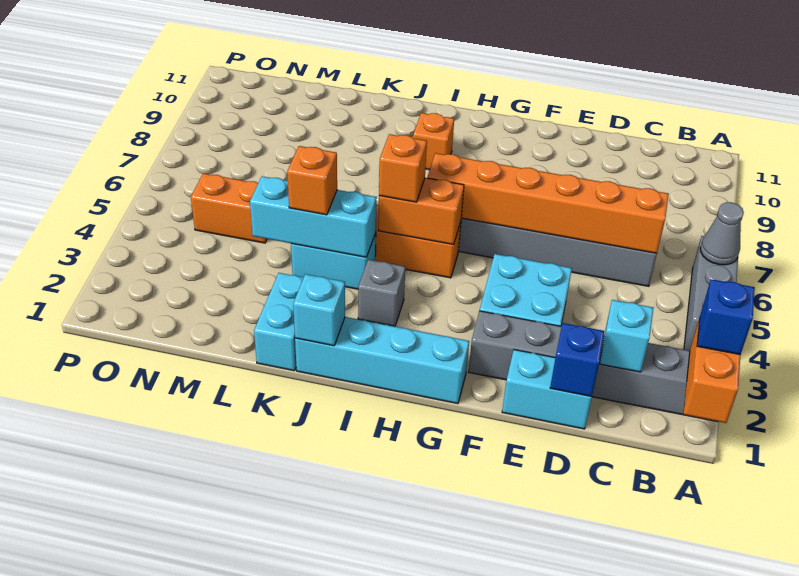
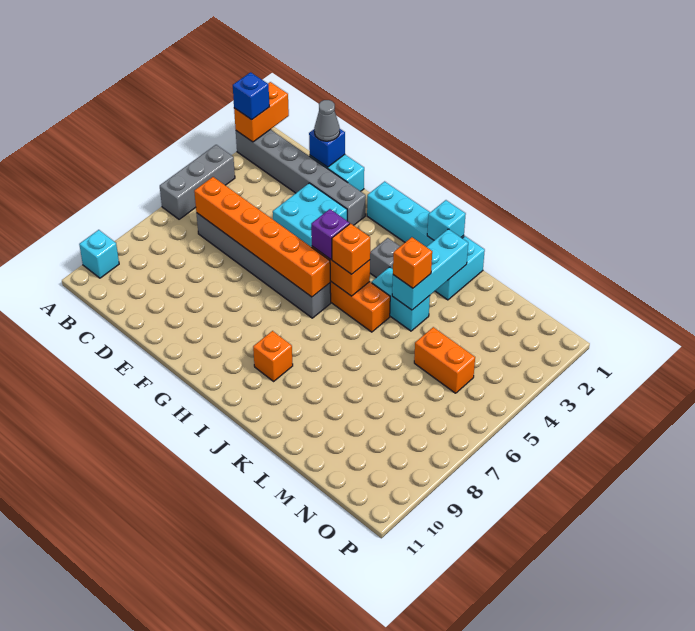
grey cone A6 level 2 -> grey cone D1 level 3
cyan brick C2 level 2 -> cyan brick A10 level 1
none -> purple brick H5 level 3
cyan brick J4:L4 level 2 -> cyan brick K2:K4 level 2

